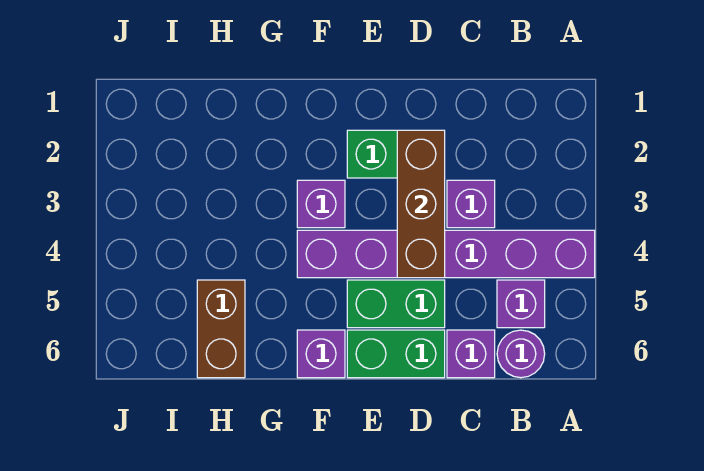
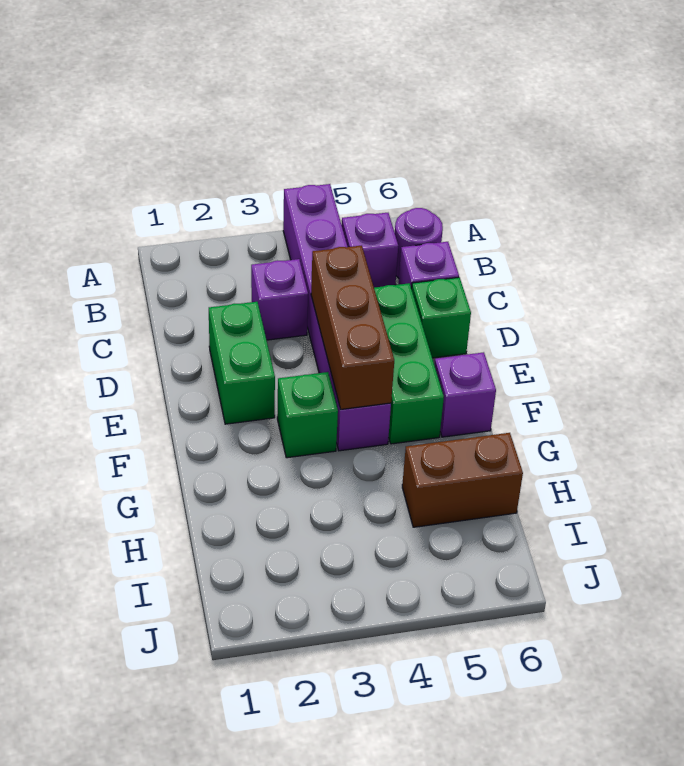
brown brick D2:D4 level 2 -> brown brick D4:F4 level 2
green brick D5:E5 level 1 -> green brick D5:F5 level 1
green brick D6:E6 level 1 -> green brick D6 level 1
purple brick F3 level 1 -> green brick F3 level 1

